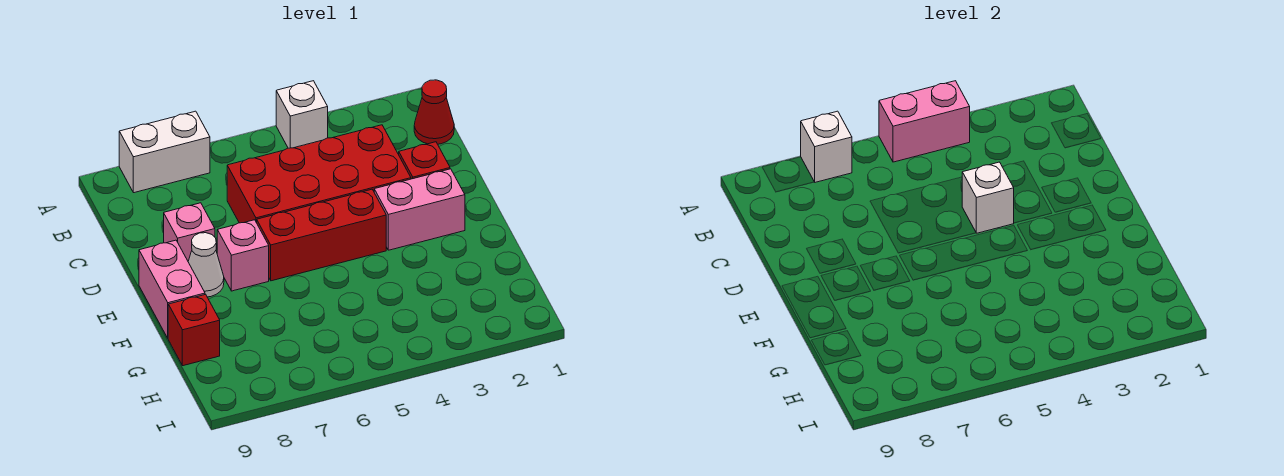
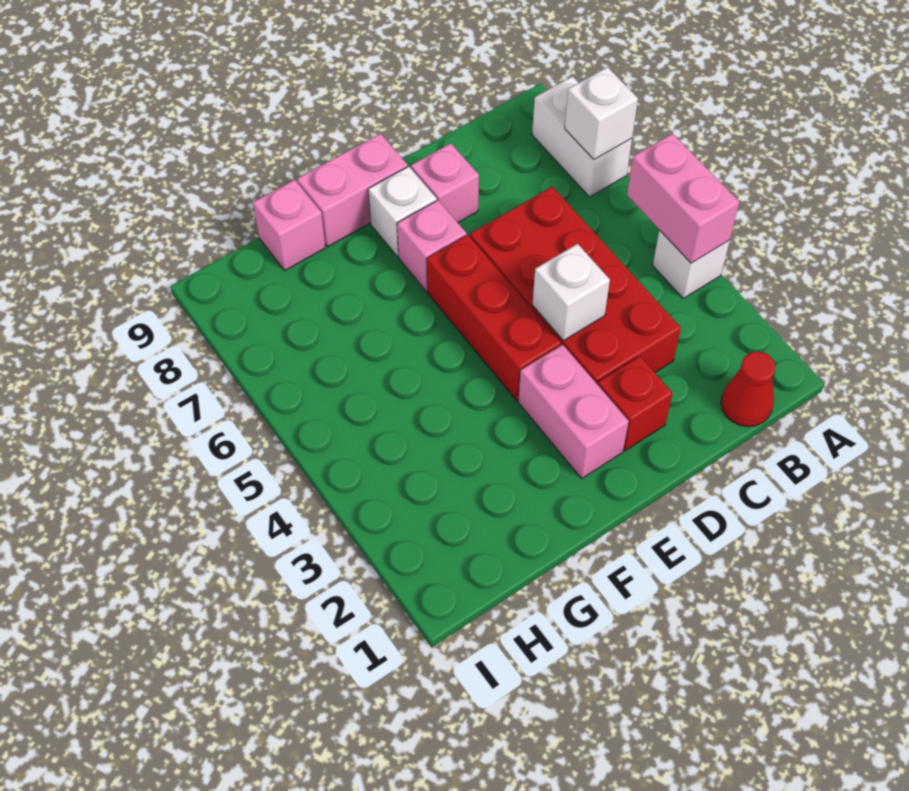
white cone E8 level 1 -> white brick E8 level 1
red brick G9 level 1 -> pink brick G9 level 1

